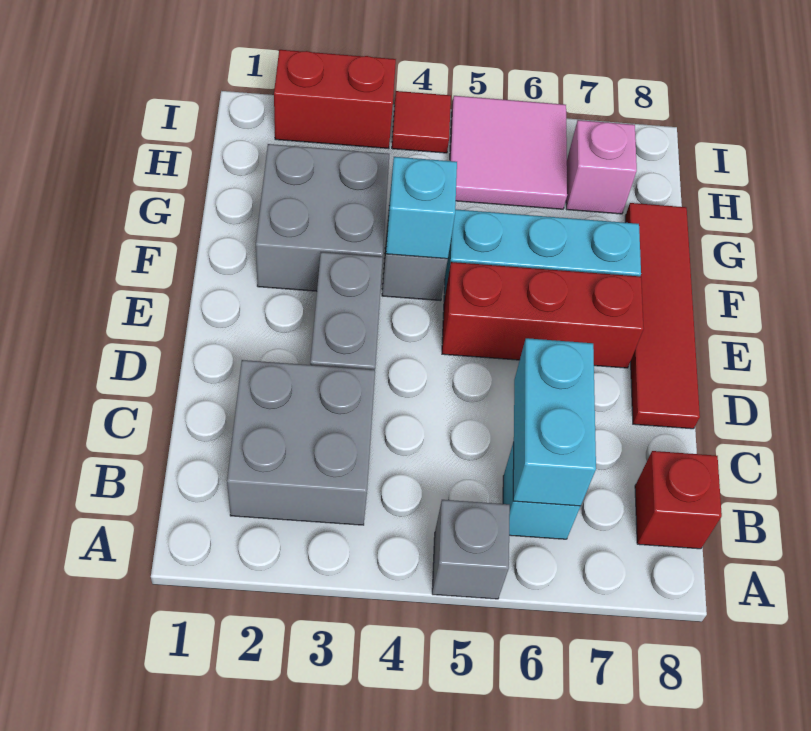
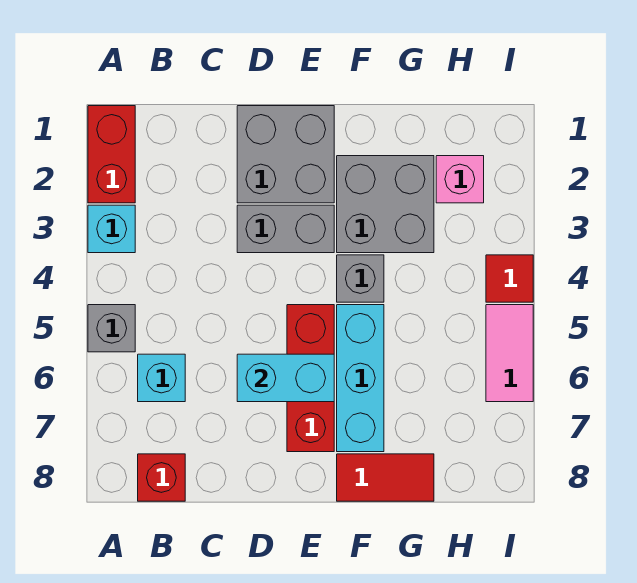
grey brick B2:C3 level 1 -> grey brick D1:E2 level 1
cyan brick B6:C6 level 2 -> cyan brick D6:E6 level 2
red tile D8:G8 level 1 -> red tile F8:G8 level 1
cyan brick F4 level 2 -> cyan brick A3 level 1
pink tile H5:I6 level 1 -> pink tile I5:I6 level 1
pink brick H7 level 1 -> pink brick H2 level 1
red brick I2:I3 level 1 -> red brick A1:A2 level 1

